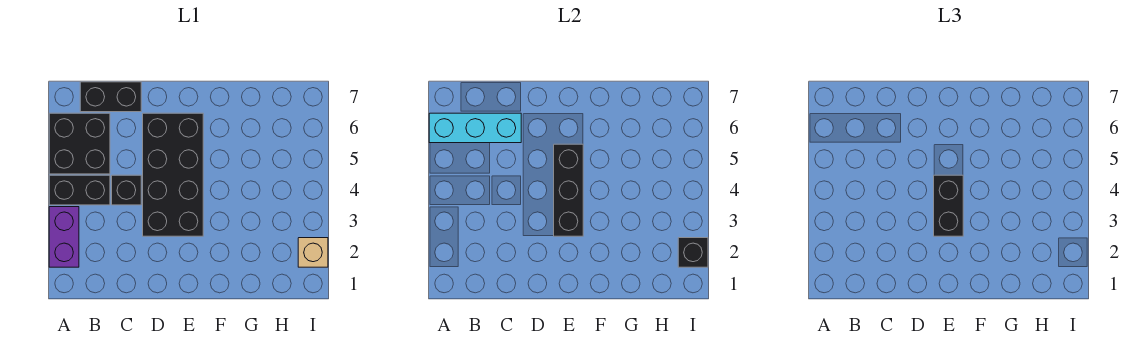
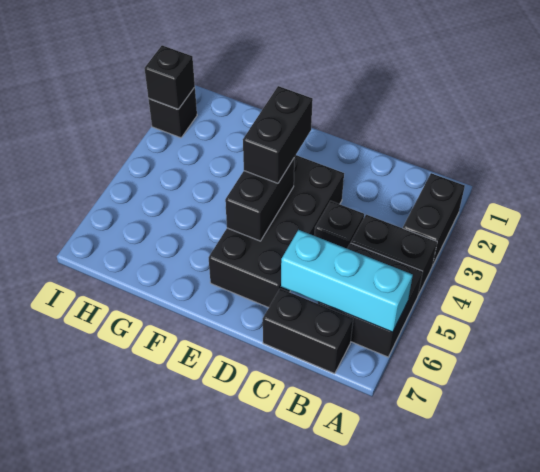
purple brick A2:A3 level 1 -> black brick A2:A3 level 1
black brick E3:E5 level 2 -> black brick E4:E5 level 2
tan brick I2 level 1 -> black brick I2 level 1

